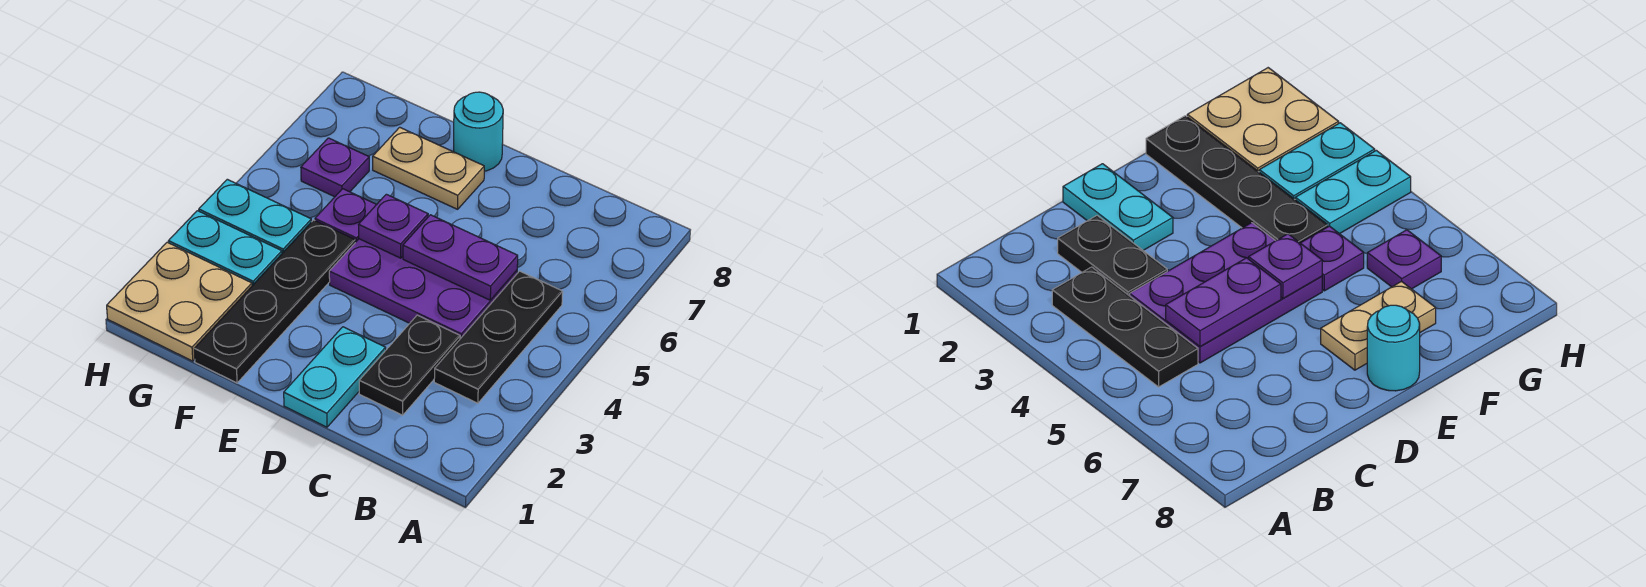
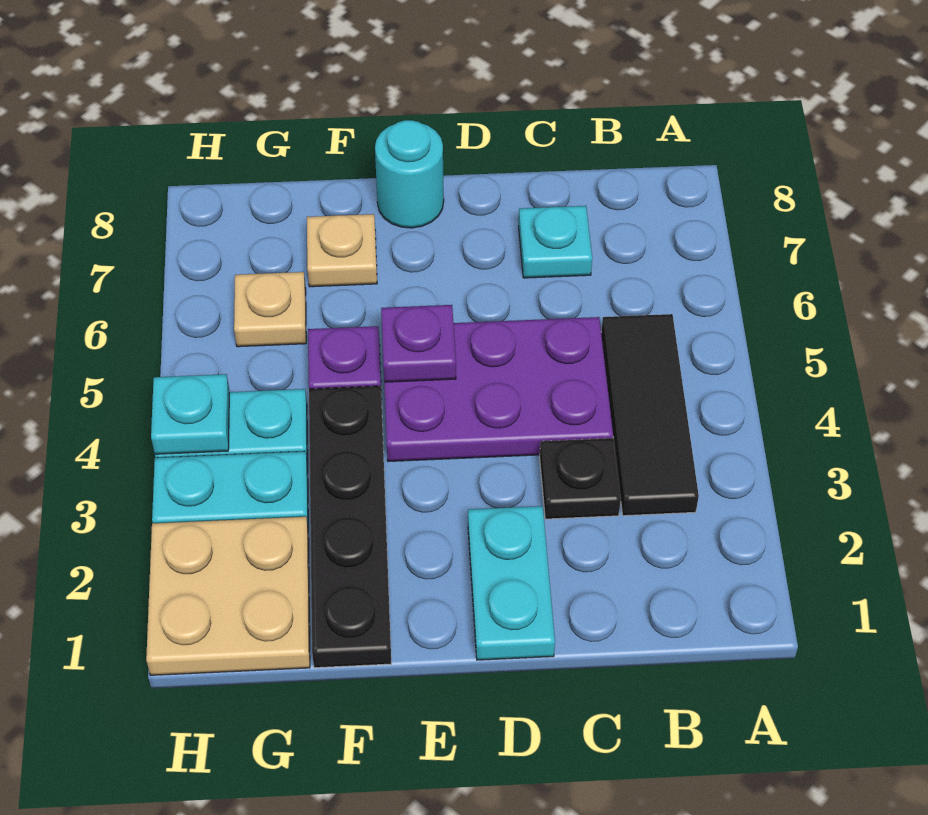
black plate B3:B5 level 1 -> black tile B3:B5 level 1
black plate C2:C3 level 1 -> black plate C3 level 1
purple plate C5:D5 level 2 -> none
none -> cyan plate C7 level 1
tan plate E7:F7 level 1 -> tan plate F7 level 1
purple plate G6 level 1 -> tan plate G6 level 1
none -> cyan plate H4 level 2

